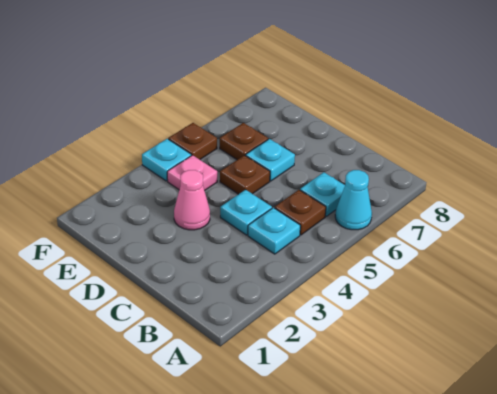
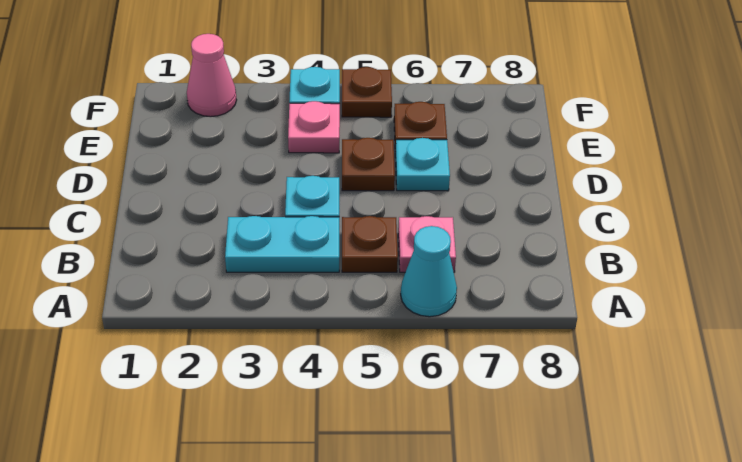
cyan plate B4 level 1 -> cyan plate B3:B4 level 1
cyan plate B6 level 1 -> pink plate B6 level 1
pink cone D3 level 1 -> pink cone F2 level 1

